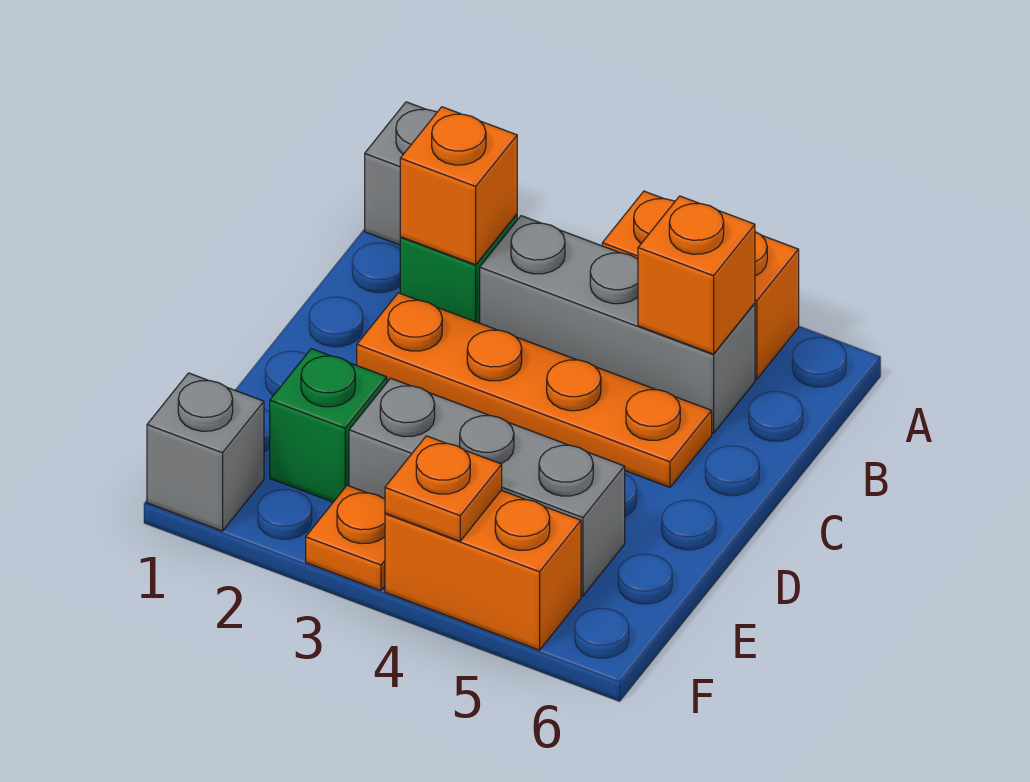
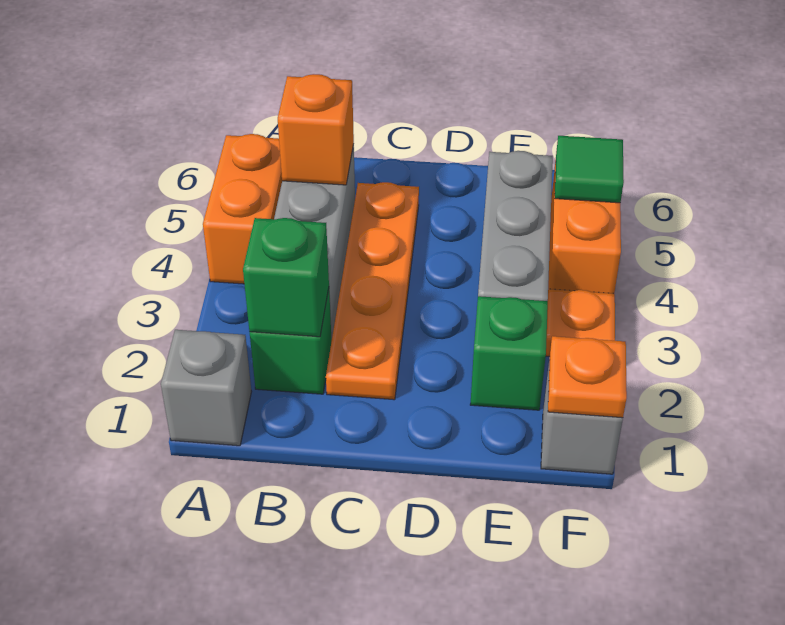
orange brick B2 level 2 -> green brick B2 level 2
orange plate F4 level 2 -> orange plate F1 level 2
none -> green tile F5 level 2

